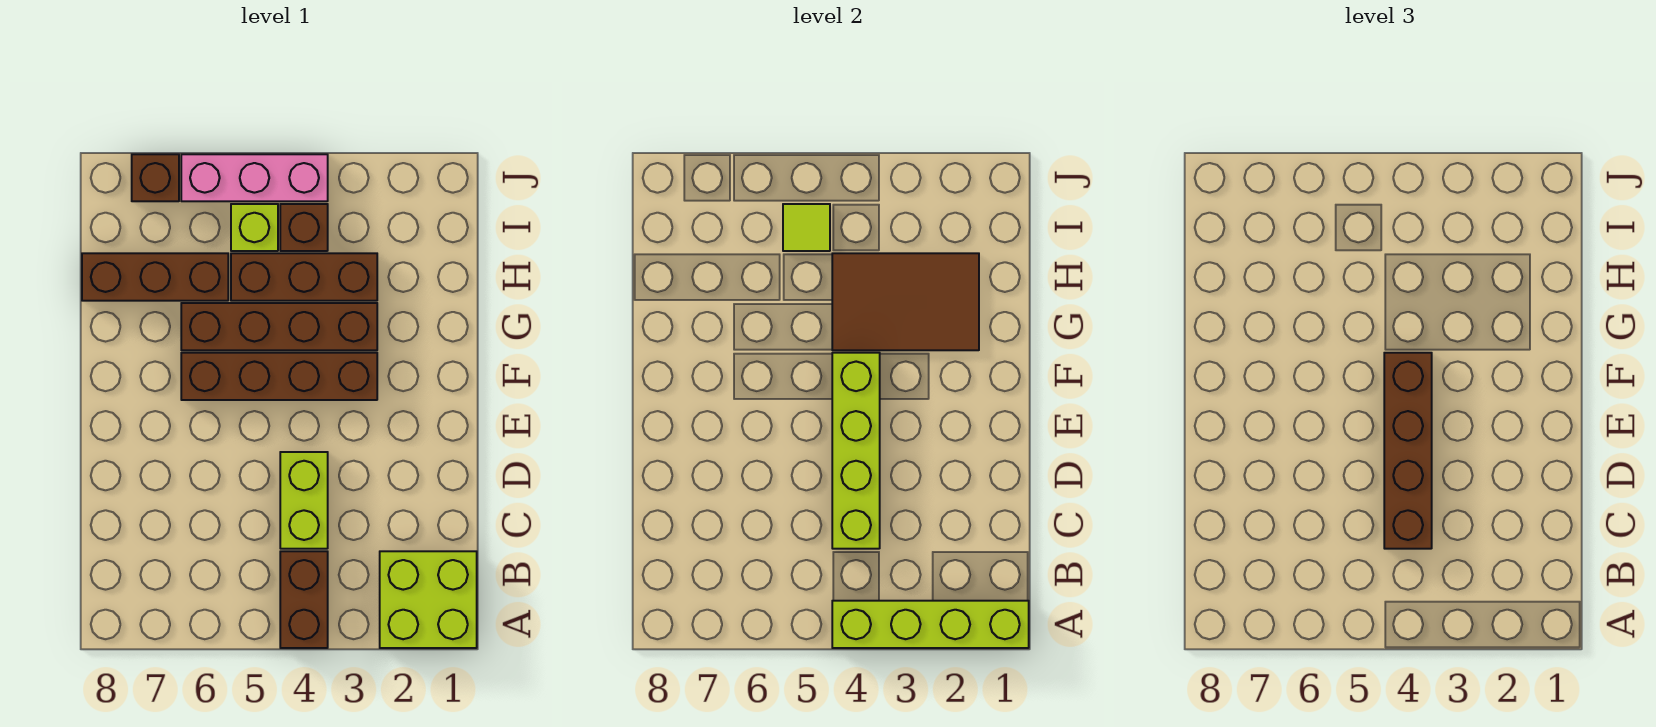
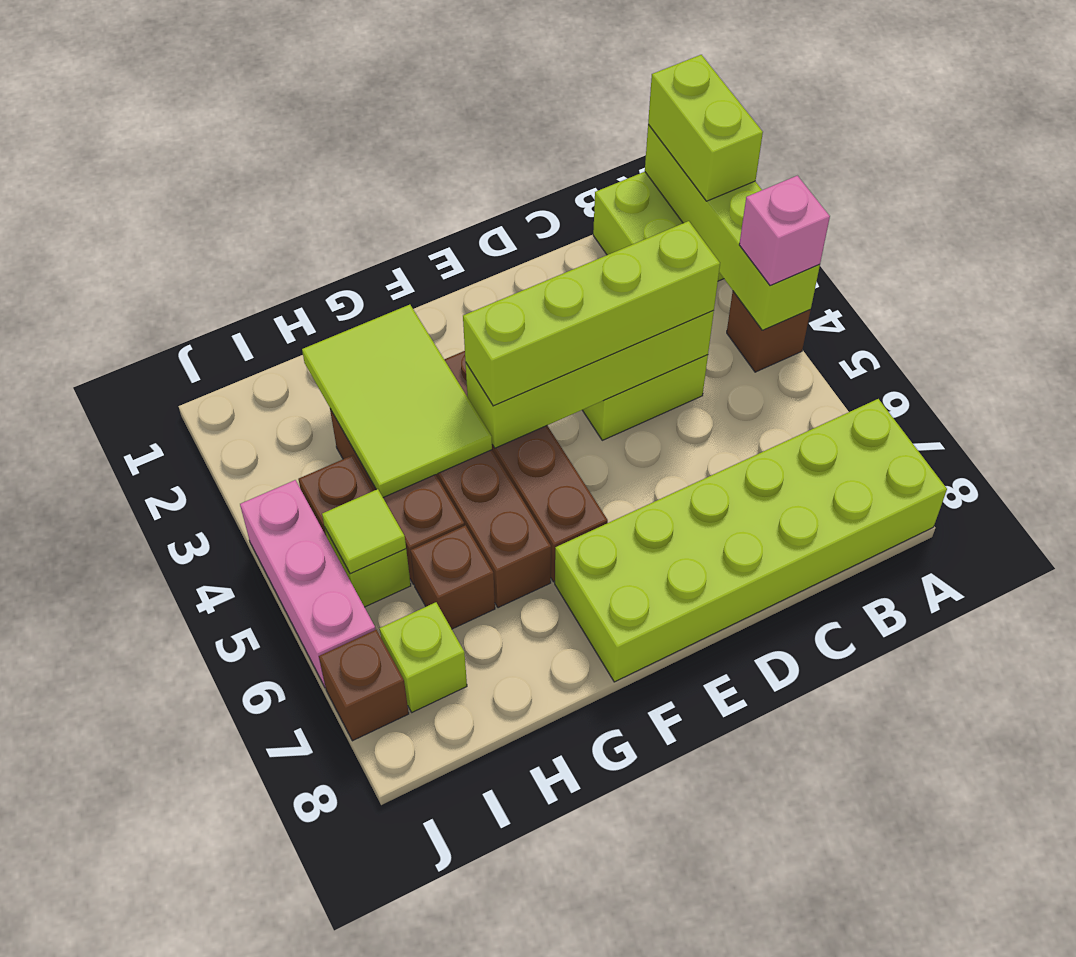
none -> lime brick A1:A2 level 3
brown brick A4:B4 level 1 -> brown brick A4 level 1
none -> pink brick A4 level 3
none -> lime brick A7:F8 level 1
brown brick C4:F4 level 3 -> lime brick C4:F4 level 3
brown tile G2:H4 level 2 -> lime tile G2:H4 level 2
brown brick H6:H8 level 1 -> brown brick H6 level 1
none -> lime brick I7 level 1

